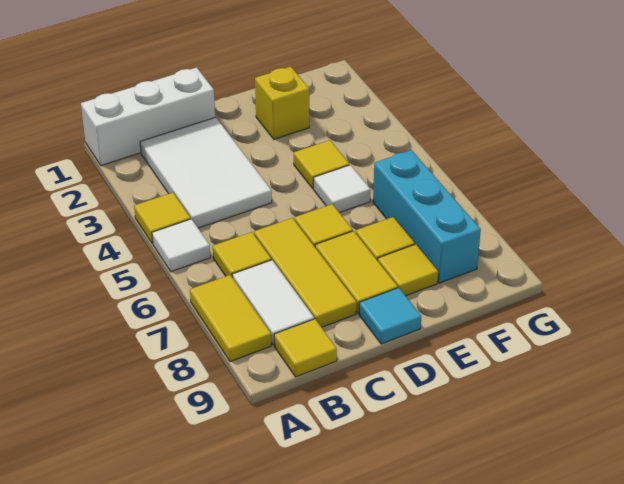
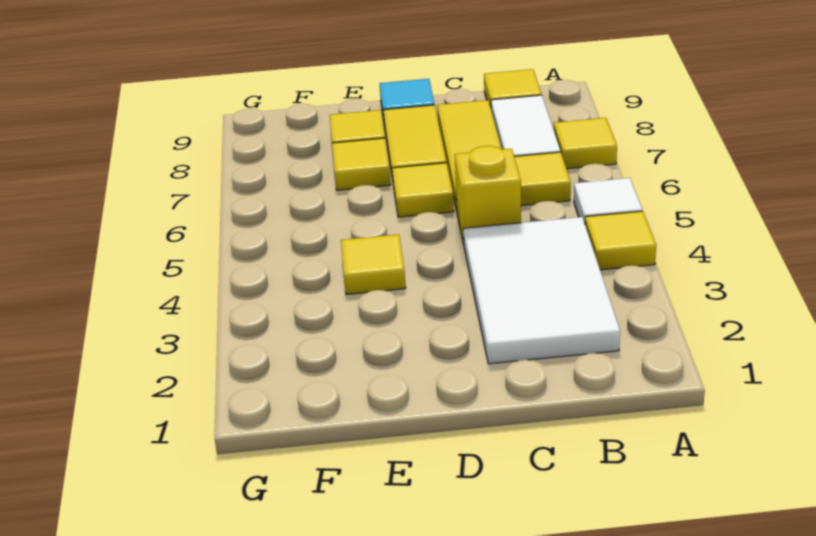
white brick A1:C1 level 1 -> none
yellow tile A7:A8 level 1 -> yellow tile A7 level 1
yellow brick E2 level 1 -> yellow brick C5 level 1
white tile E5 level 1 -> none
cyan brick F6:F8 level 1 -> none

